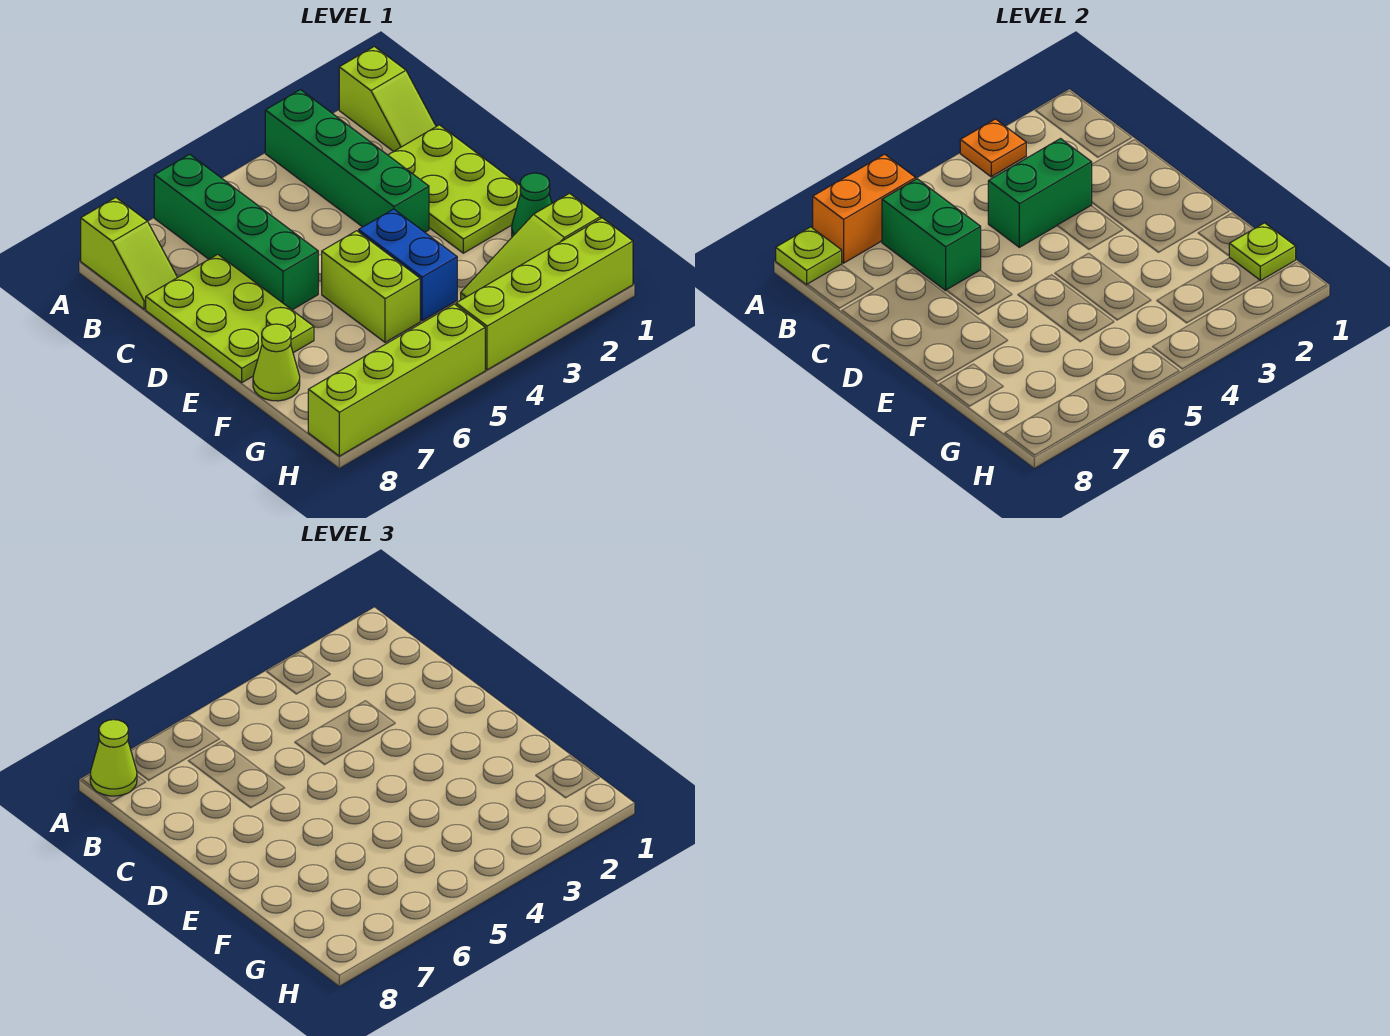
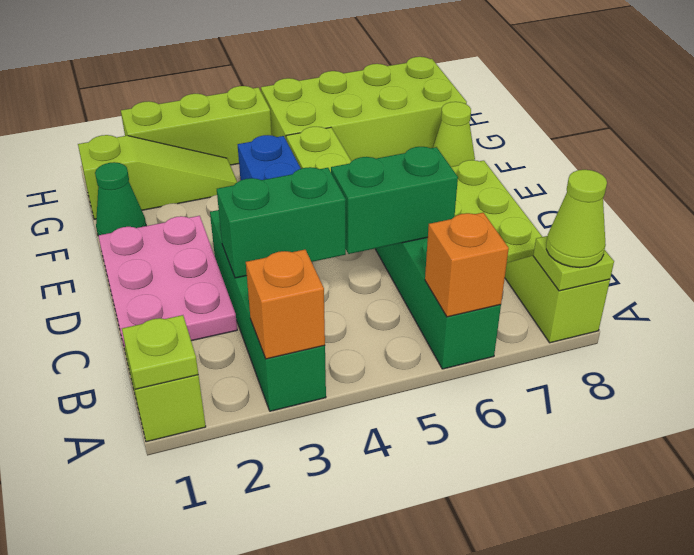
orange plate A3 level 2 -> orange brick A3 level 2
orange brick A6:A7 level 2 -> orange brick A6 level 2
green brick B6:C6 level 2 -> green brick C5:C6 level 2
lime plate C1:E2 level 1 -> pink plate C1:E2 level 1
lime plate G1 level 2 -> lime plate A1 level 2
lime brick H1:H4 level 1 -> lime brick H2:H4 level 1
lime brick H5:H8 level 1 -> lime brick G5:H8 level 1

